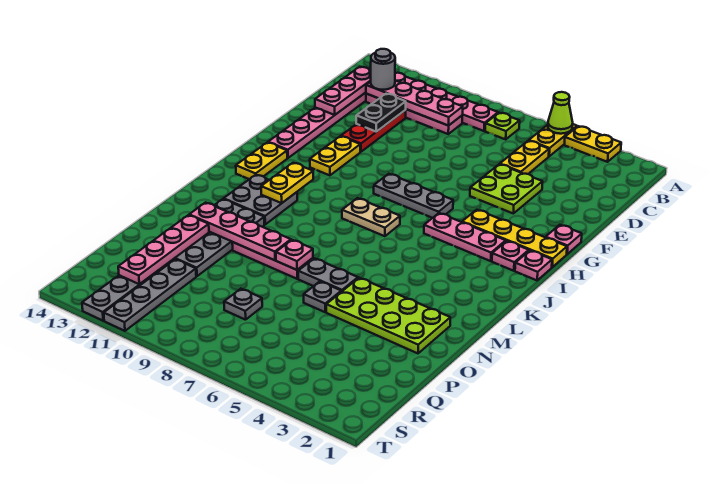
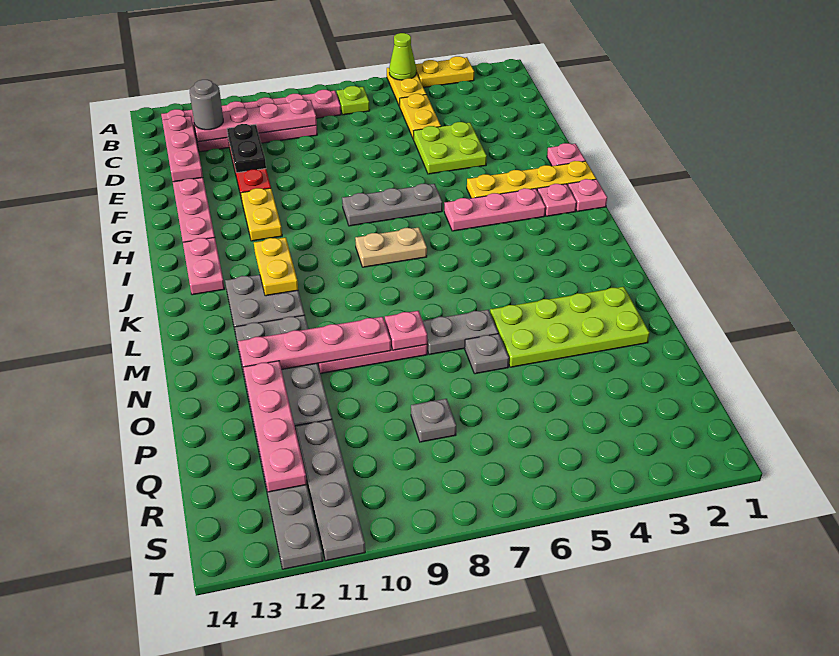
yellow plate I13:J13 level 1 -> pink plate I13:J13 level 1

